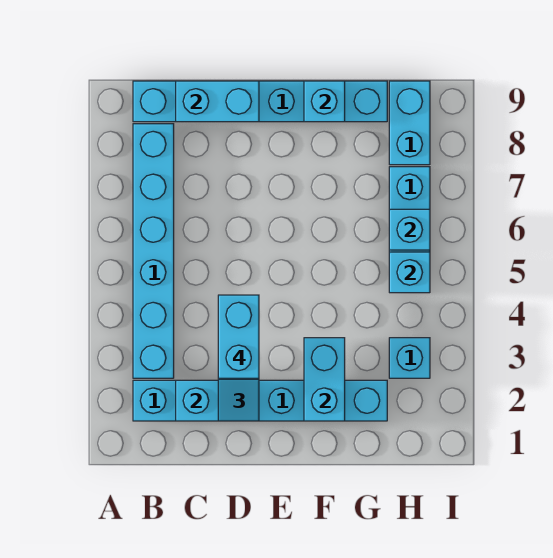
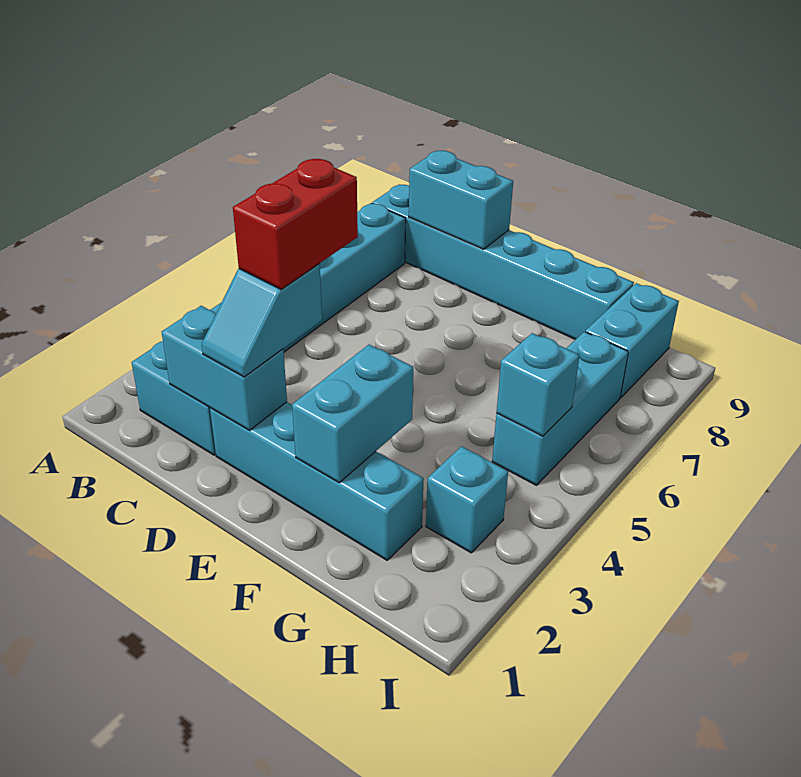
cyan brick D3:D4 level 4 -> red brick D3:D4 level 4
cyan brick F9 level 2 -> none
cyan brick H6 level 2 -> none

